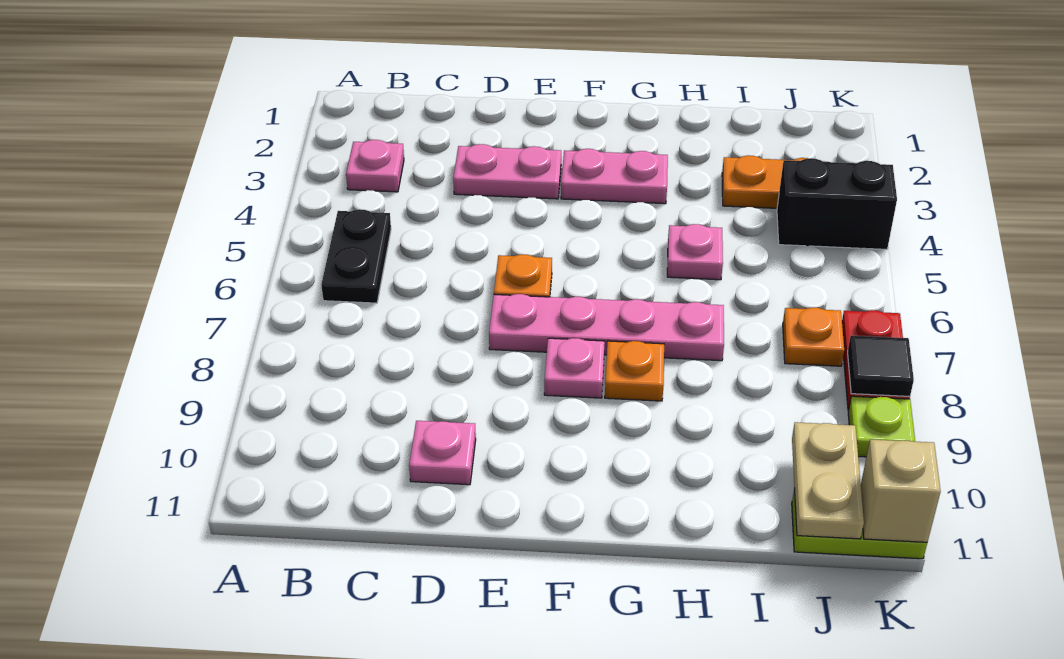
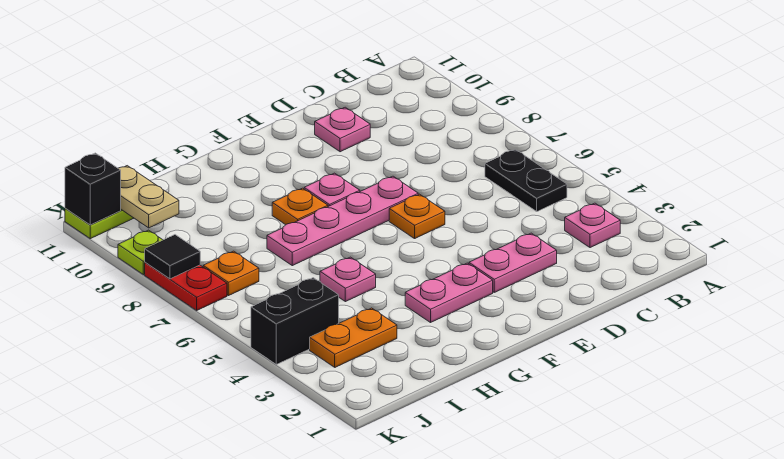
tan brick K11 level 2 -> black brick K11 level 2

